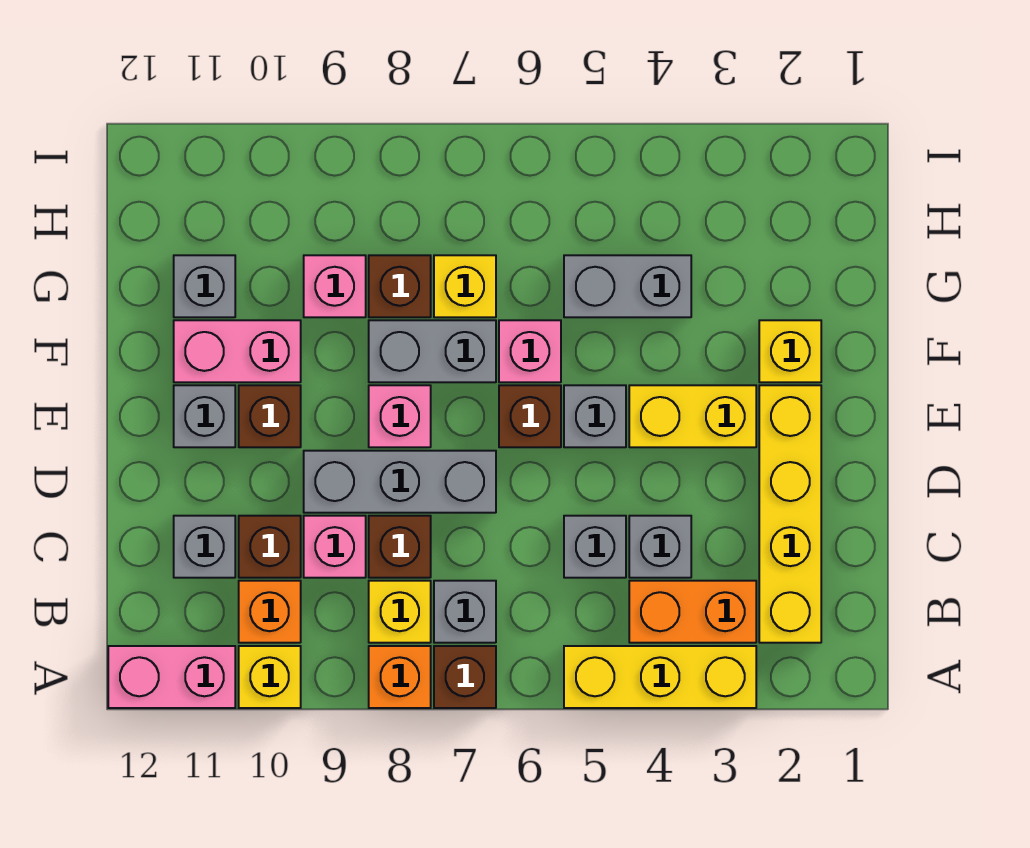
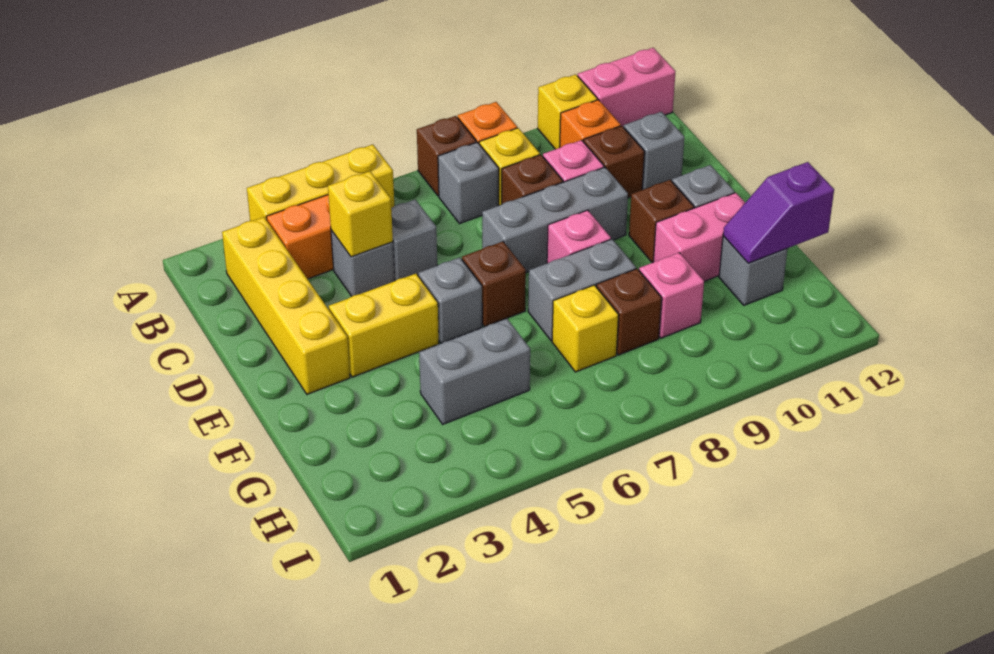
yellow brick F2 level 1 -> yellow brick C4 level 2
pink brick F6 level 1 -> none
none -> purple slope G11:G12 level 2 top 12

